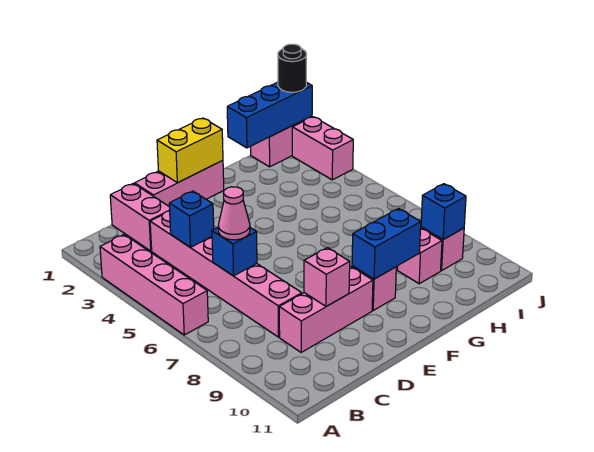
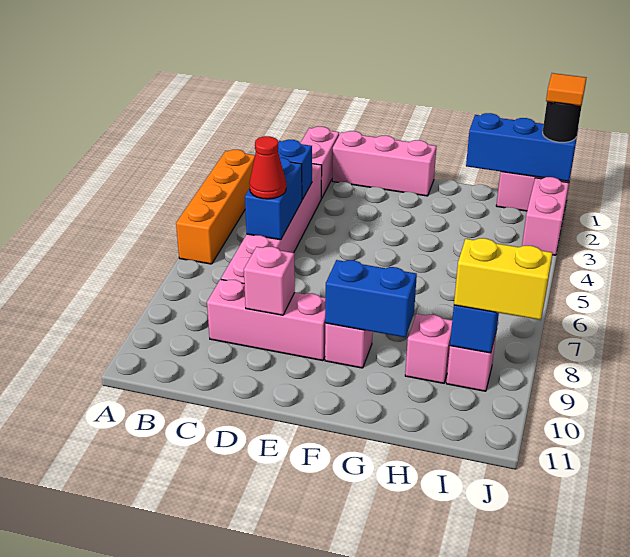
pink brick A3:A6 level 1 -> orange brick A3:A6 level 1
blue brick C6 level 2 -> blue brick C5:C6 level 2
pink cone C6 level 3 -> red cone C6 level 3
yellow brick E1:F1 level 2 -> yellow brick I9:J9 level 3
none -> orange tile J1 level 4

